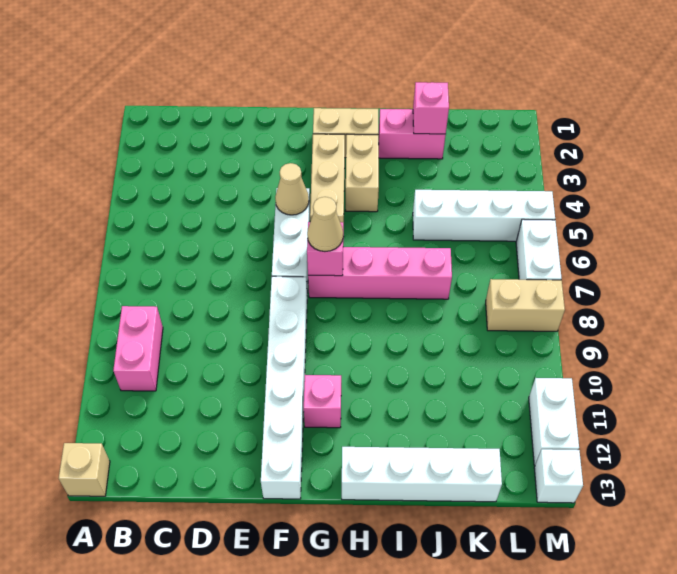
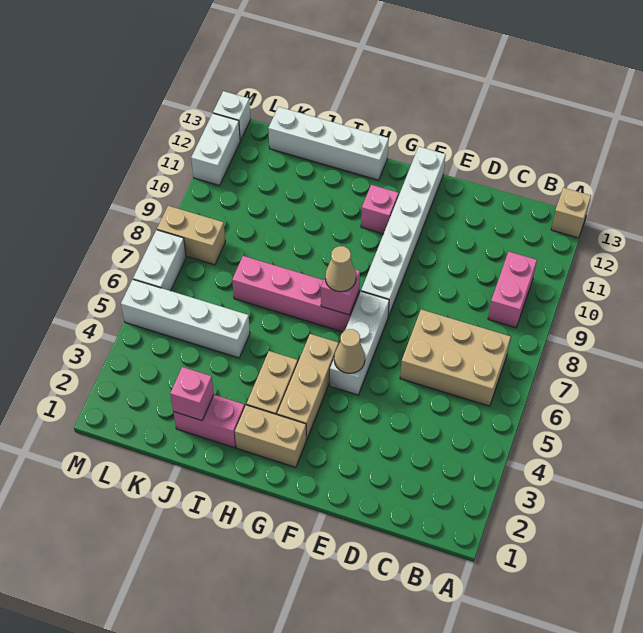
none -> tan brick B6:D7 level 1

